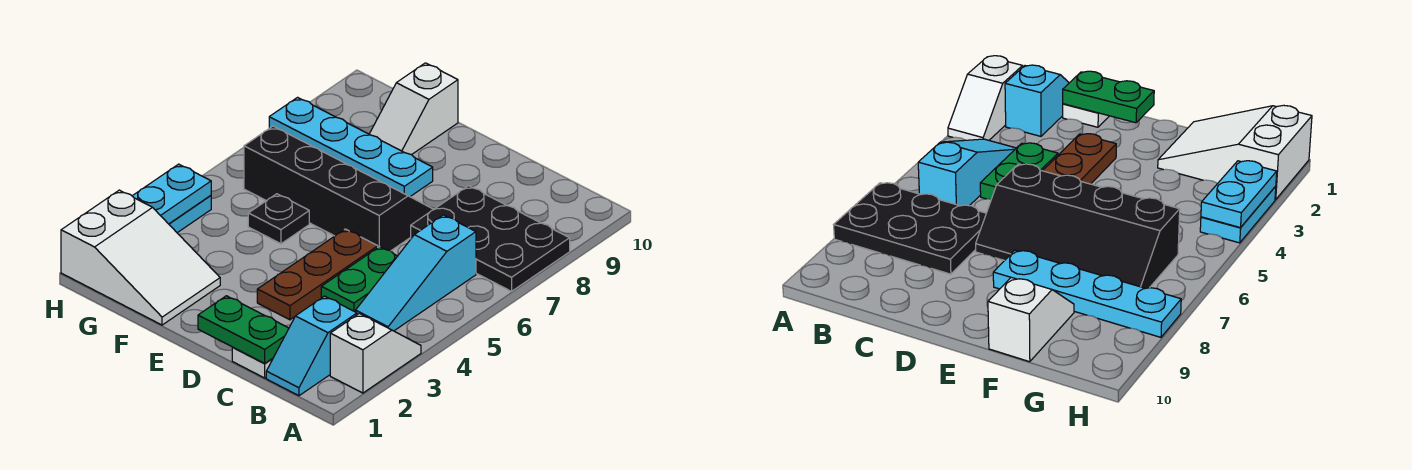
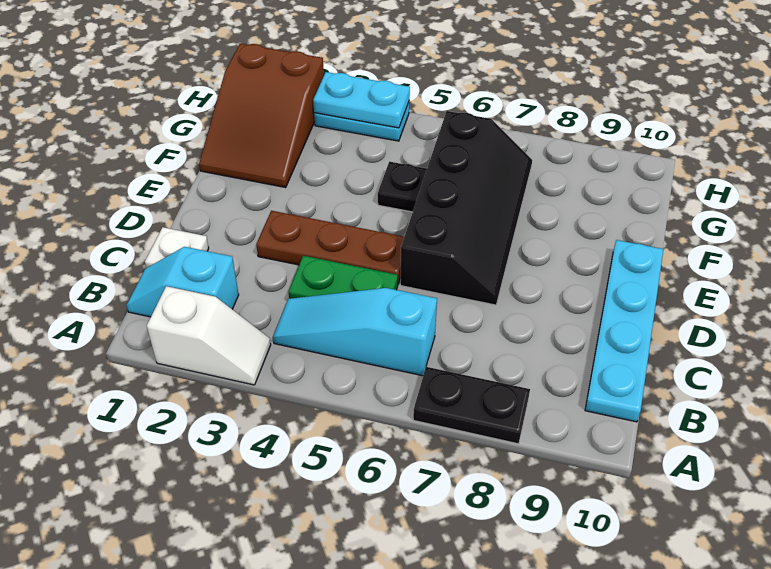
black plate A7:C8 level 1 -> black plate A7:A8 level 1
green plate C1:D1 level 2 -> none
cyan plate E8:H8 level 1 -> cyan plate B10:E10 level 1
white slope F1:H2 level 1 top H -> brown slope F1:H2 level 1 top H
white slope F9:F10 level 1 top 10 -> none

